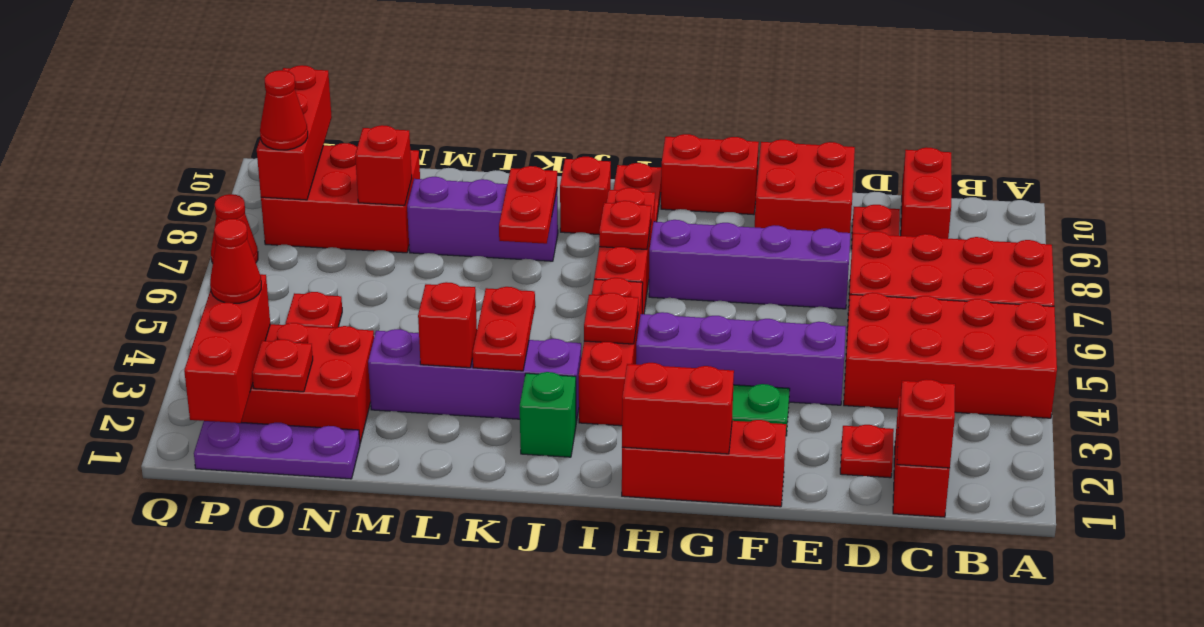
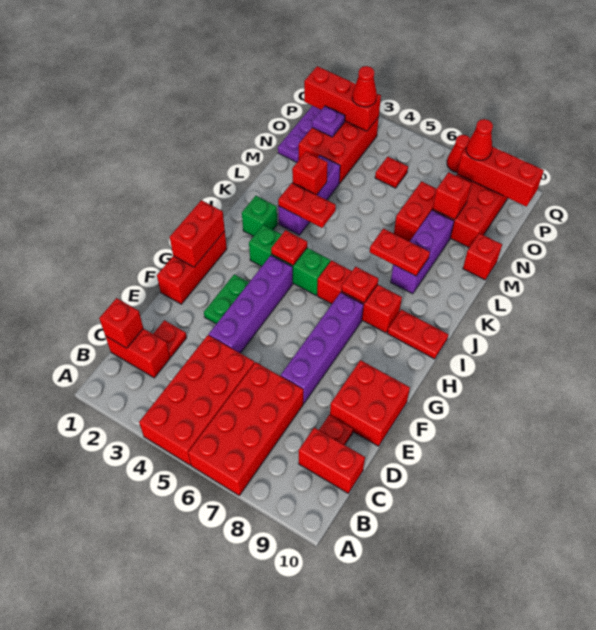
red brick G10:H10 level 1 -> red brick M7:N7 level 1
red brick I3:I5 level 1 -> green brick I3:I5 level 1
purple brick J3:M3 level 1 -> purple brick K3:M3 level 1
red brick J9 level 1 -> red brick M10 level 1
red plate O2 level 2 -> purple plate O2 level 2

